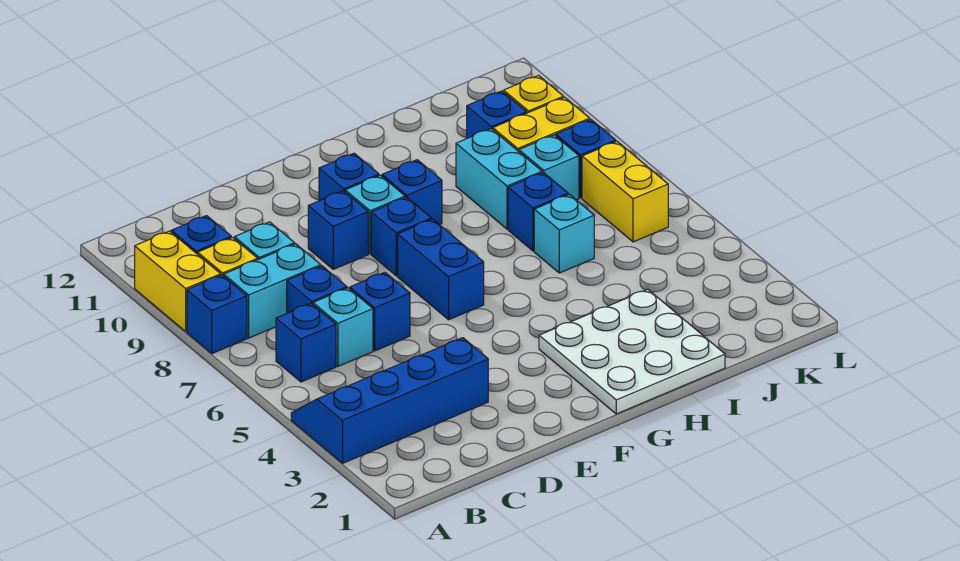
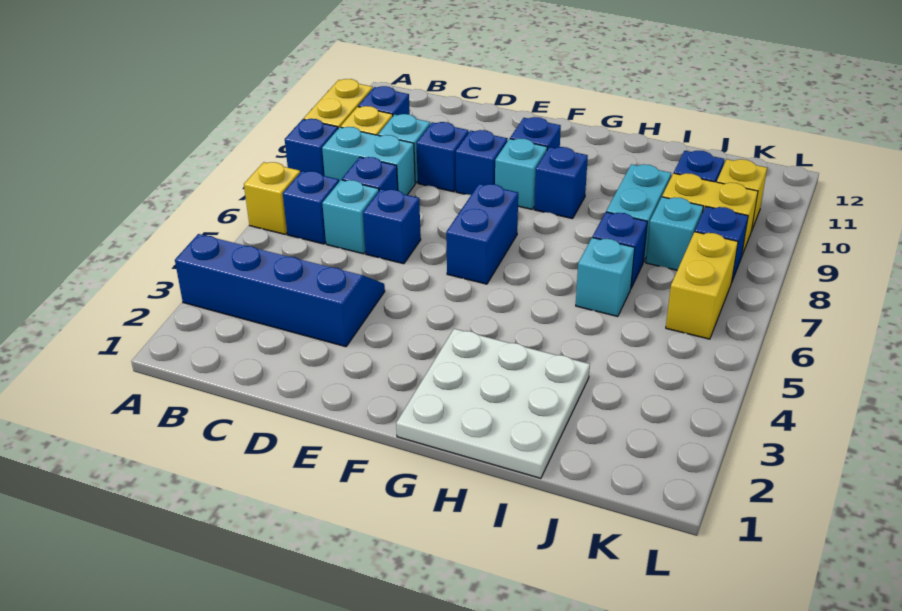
none -> yellow brick A6 level 1
blue brick F8 level 1 -> blue brick D9 level 1

